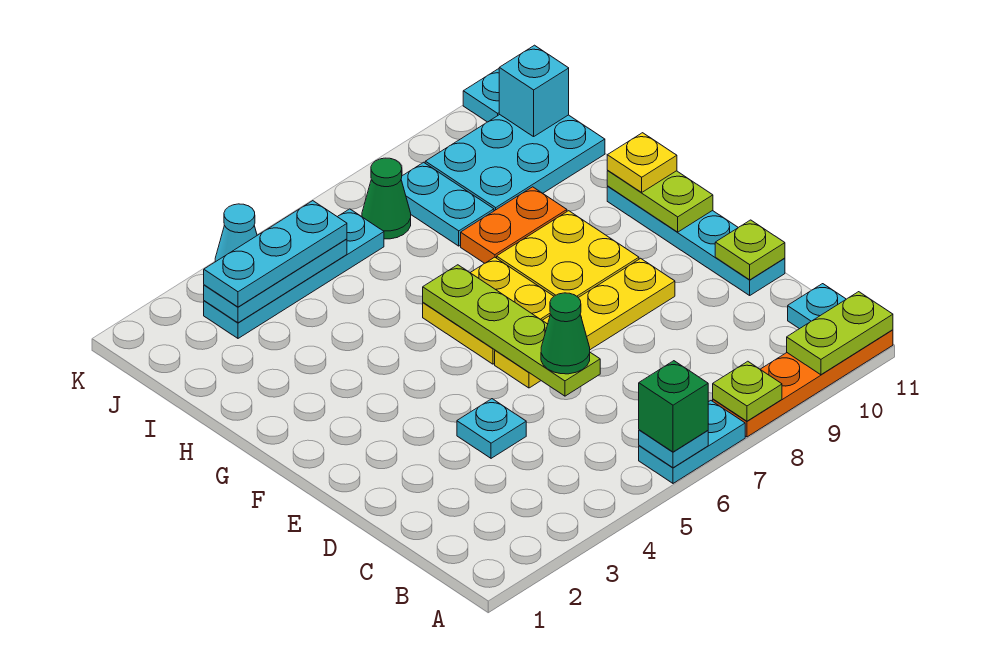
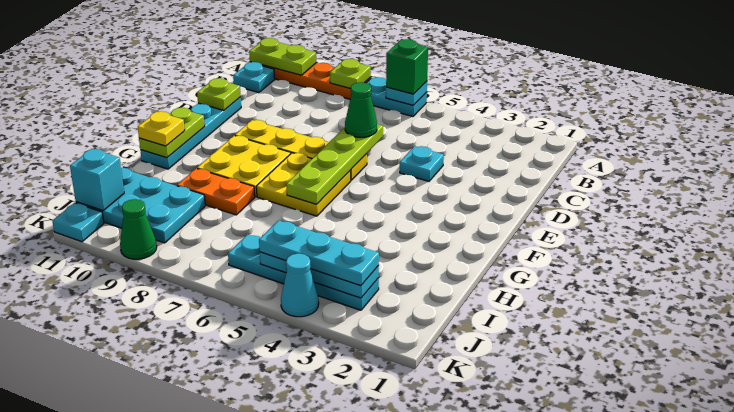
cyan plate I8:J8 level 1 -> none
green cone J7 level 1 -> green cone K9 level 1

